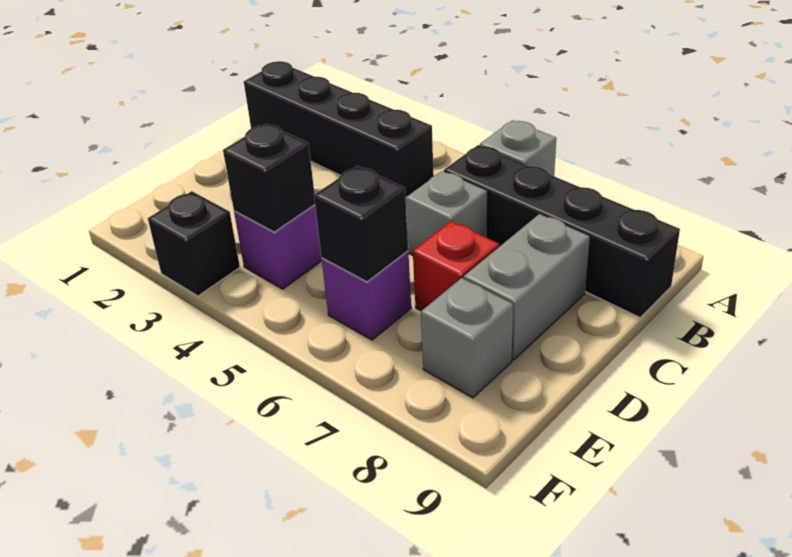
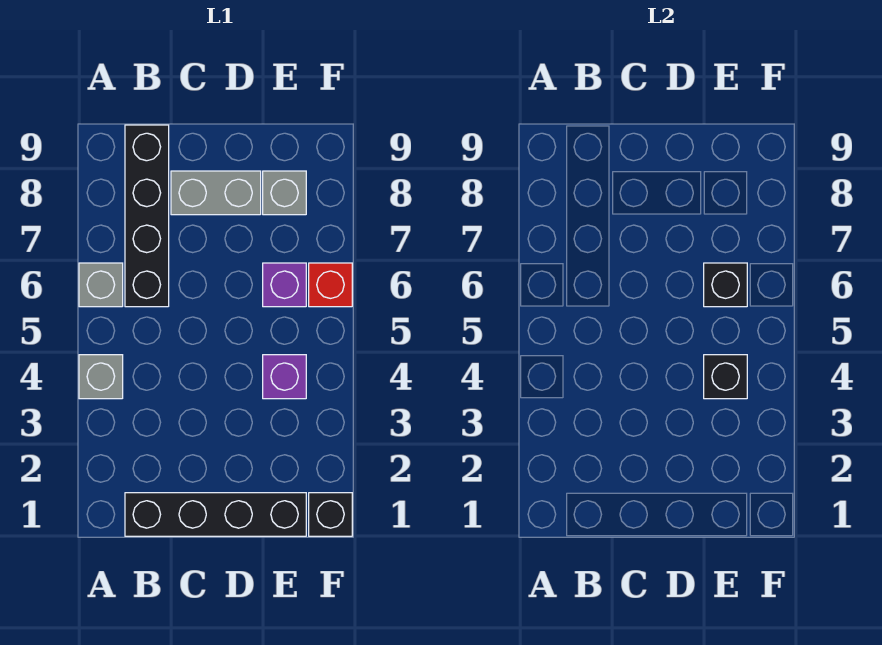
black brick B1:B4 level 1 -> black brick B1:E1 level 1
grey brick C6 level 1 -> grey brick A4 level 1
red brick D7 level 1 -> red brick F6 level 1
black brick F3 level 1 -> black brick F1 level 1

